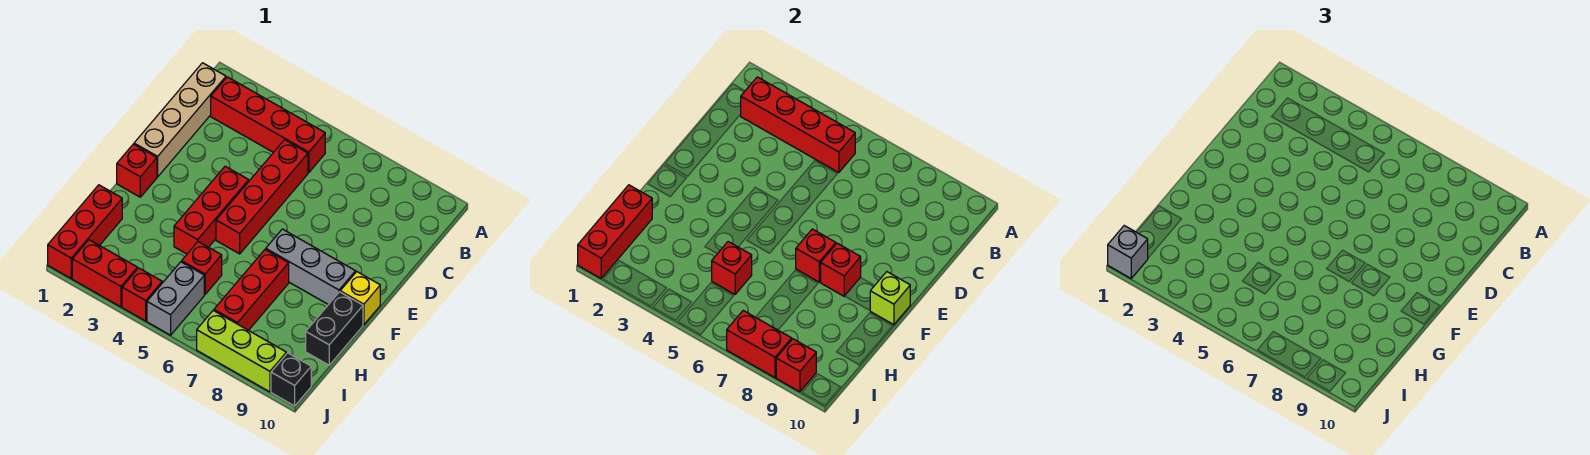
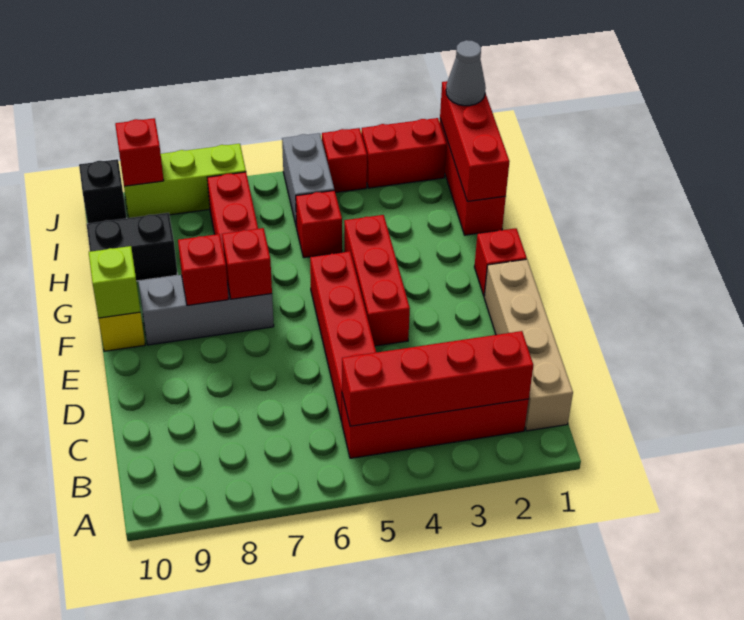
black brick G10:H10 level 1 -> black brick H9:H10 level 1
red brick H5 level 2 -> none
grey brick J1 level 3 -> grey cone J1 level 3
red brick J7:J8 level 2 -> none

